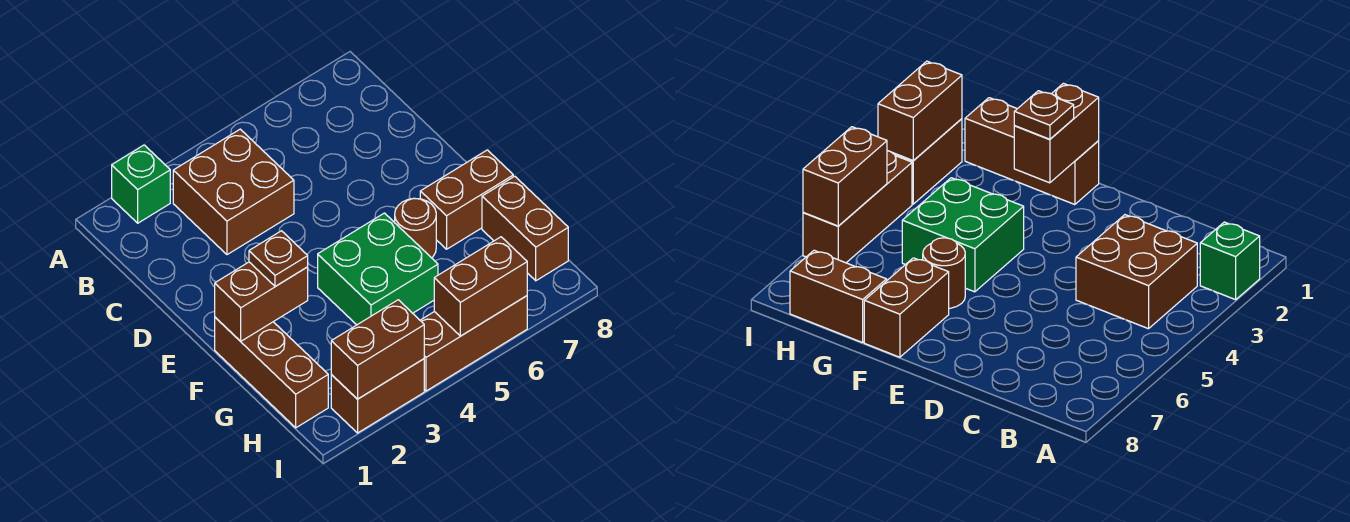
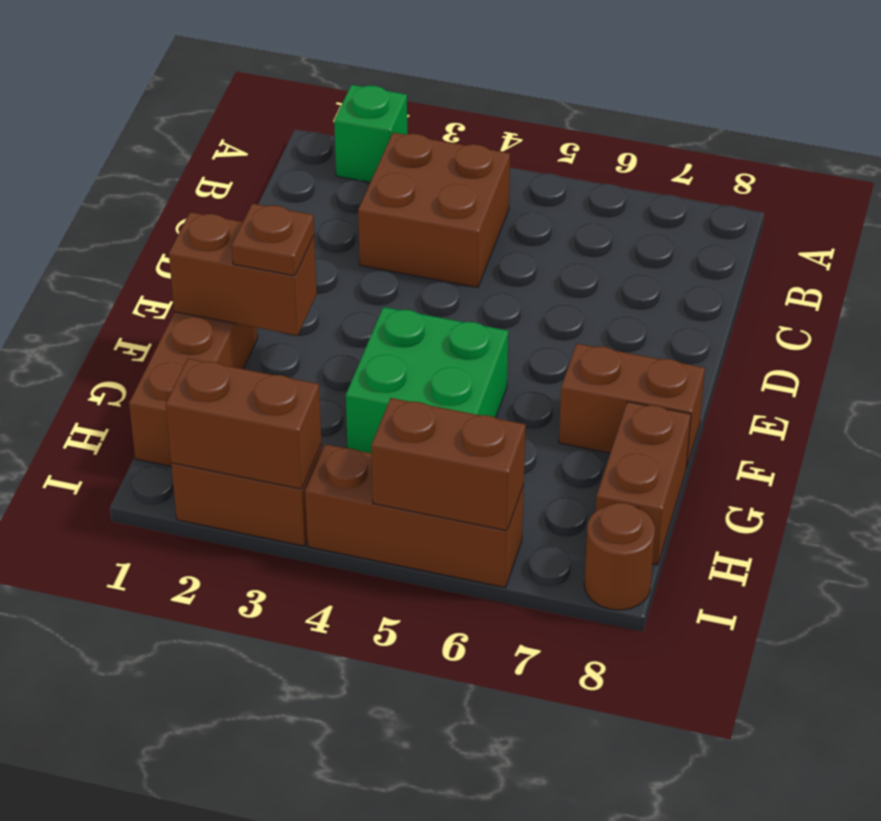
brown round brick F6 level 1 -> brown round brick I8 level 1

